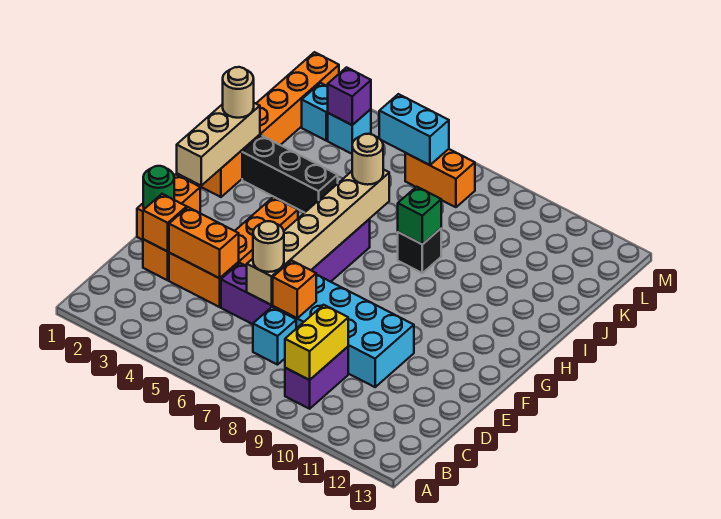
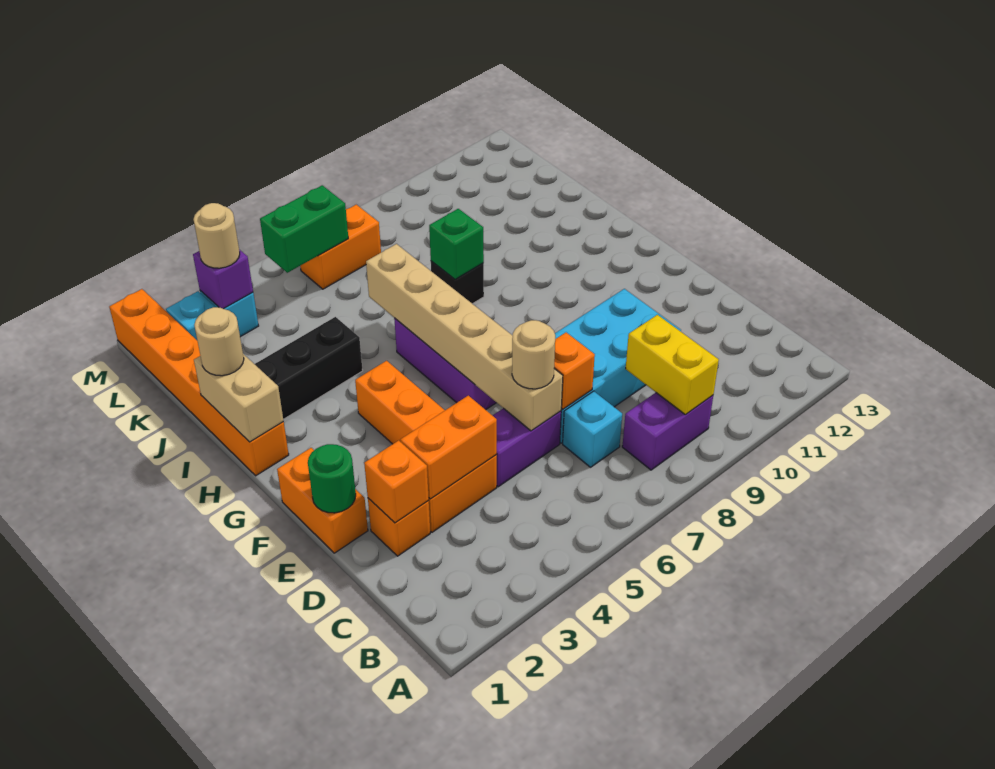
purple brick B9:C9 level 1 -> purple brick B8:B9 level 1
tan brick G1:I1 level 2 -> tan brick H1:I1 level 2
tan round brick I6 level 3 -> tan round brick L3 level 3
cyan brick L5:L6 level 2 -> green brick L5:L6 level 2

